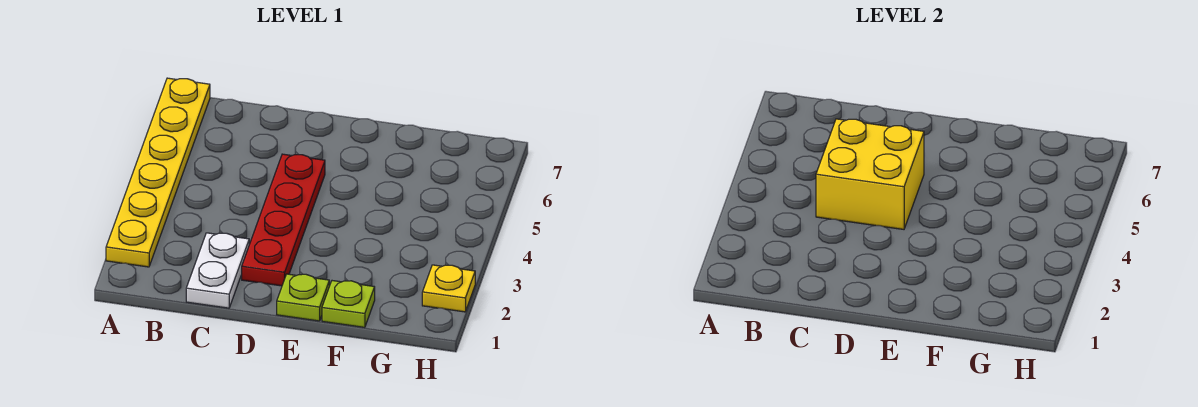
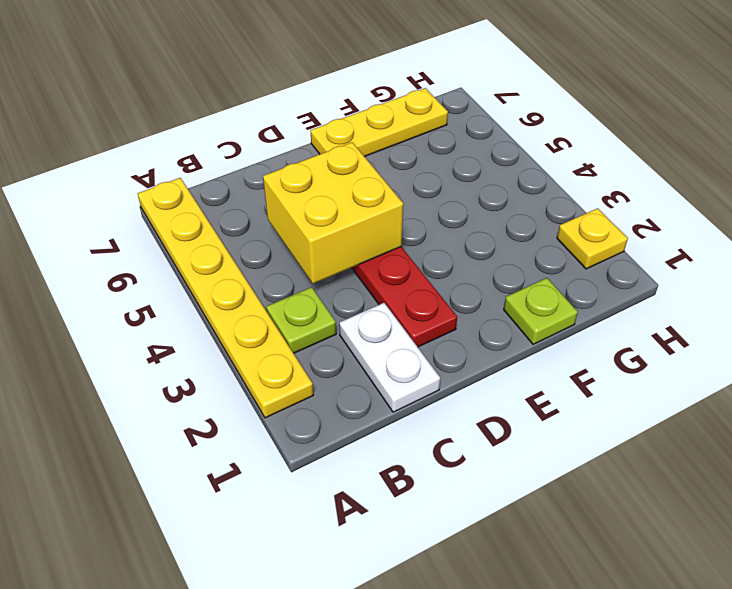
lime plate E1 level 1 -> lime plate B3 level 1
none -> yellow plate E7:G7 level 1

